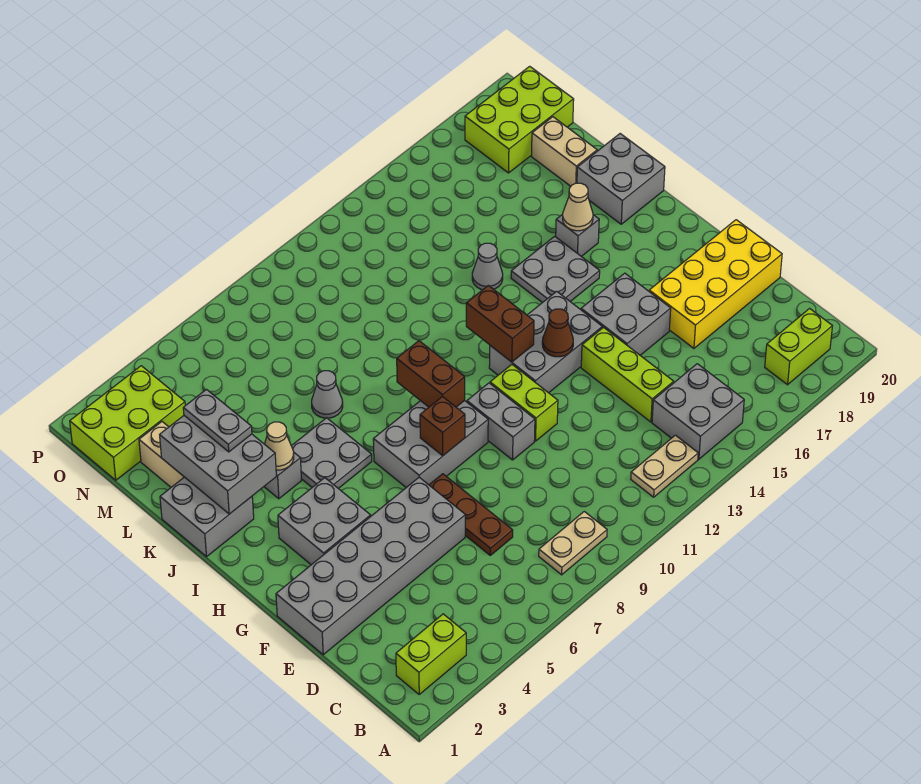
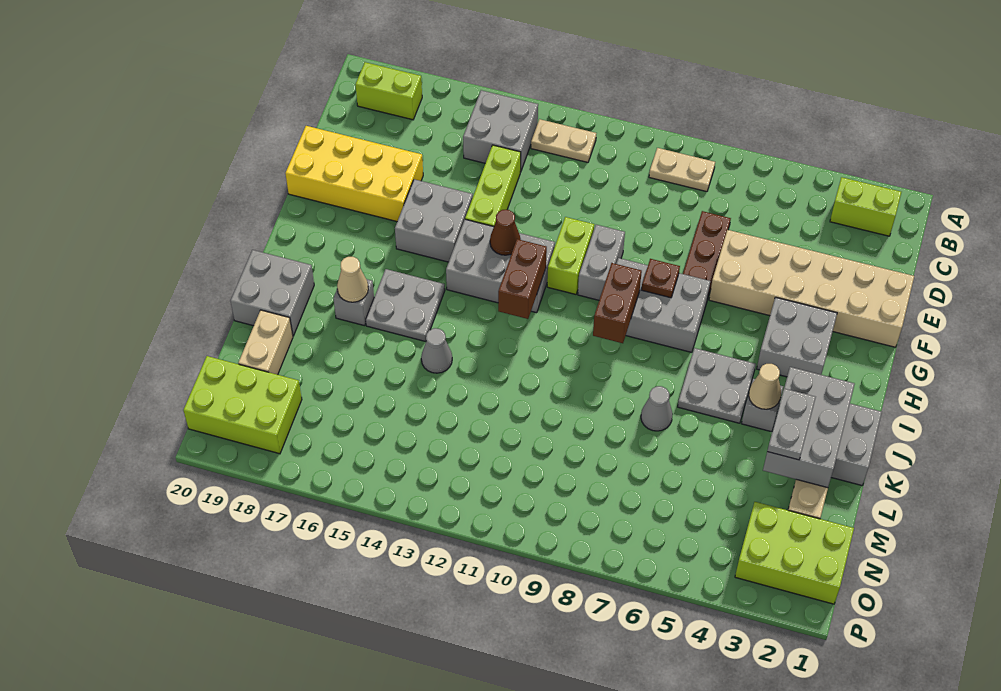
grey brick E1:F6 level 1 -> tan brick E1:F6 level 1
brown brick G8 level 2 -> brown plate G8 level 2

